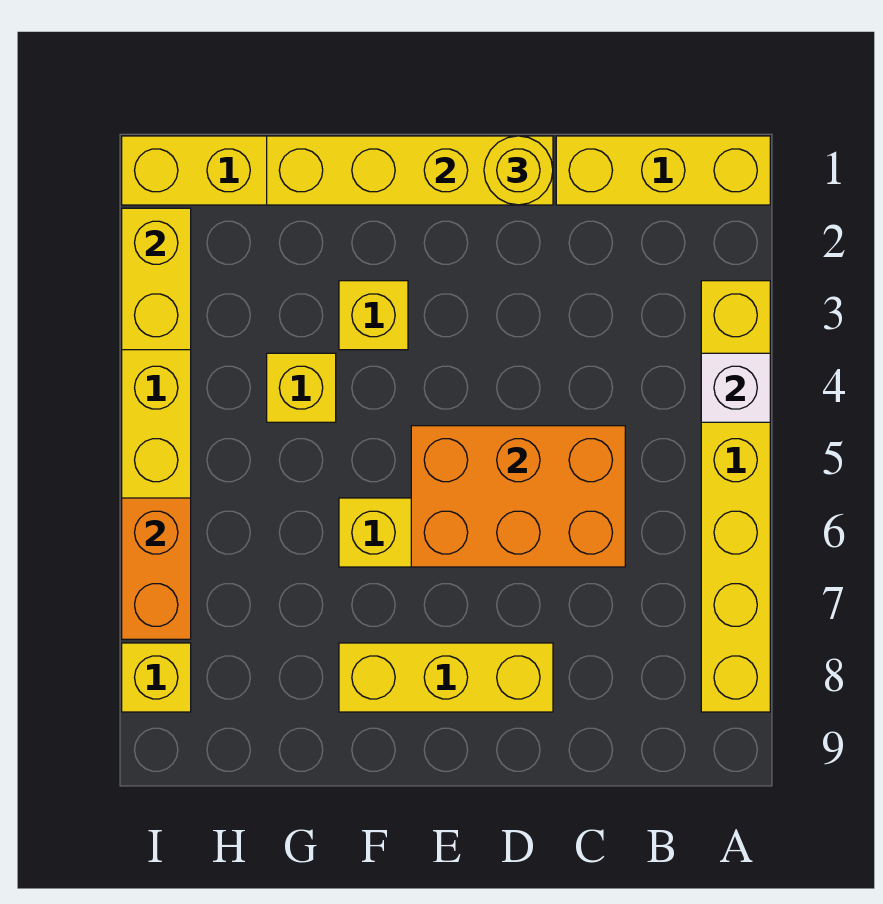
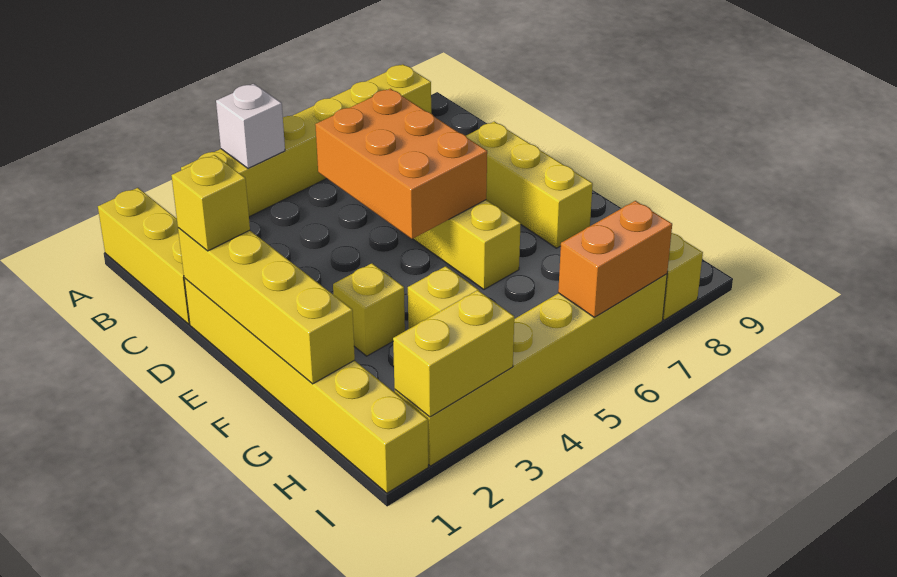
yellow round brick D1 level 3 -> yellow brick D1 level 3

